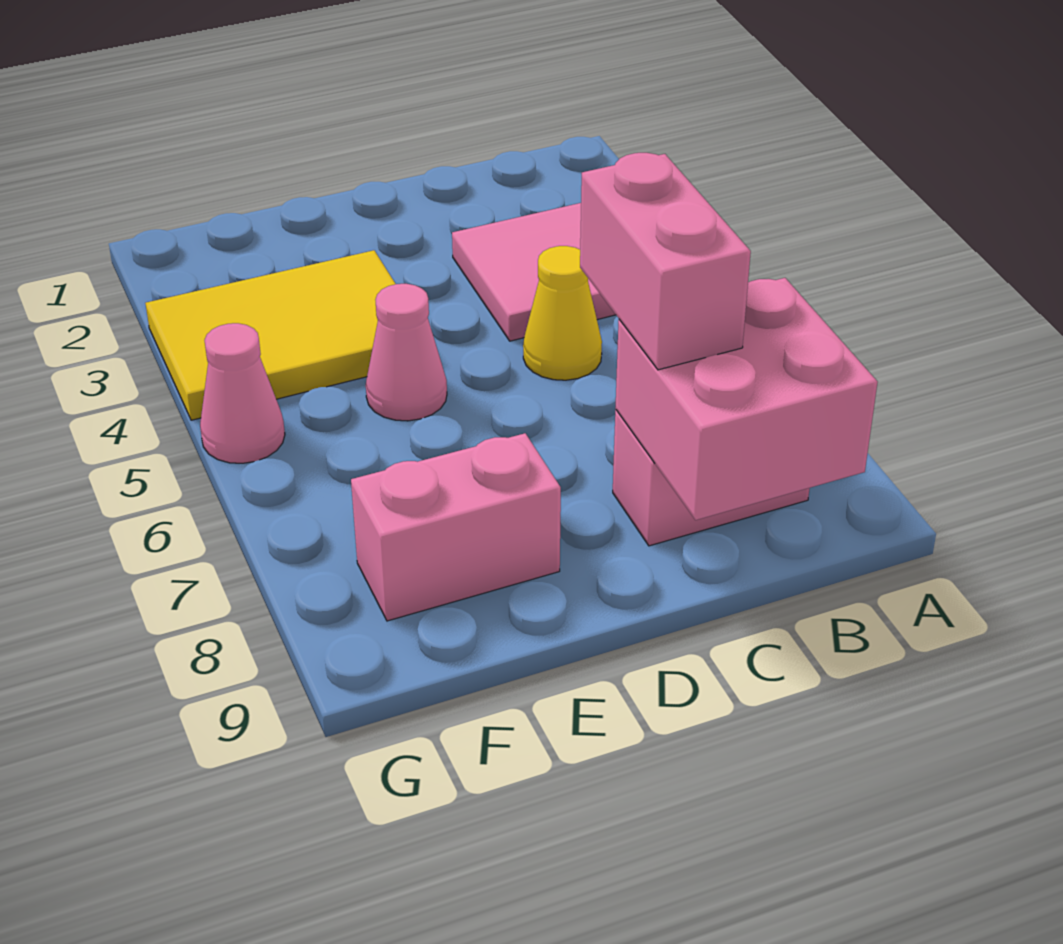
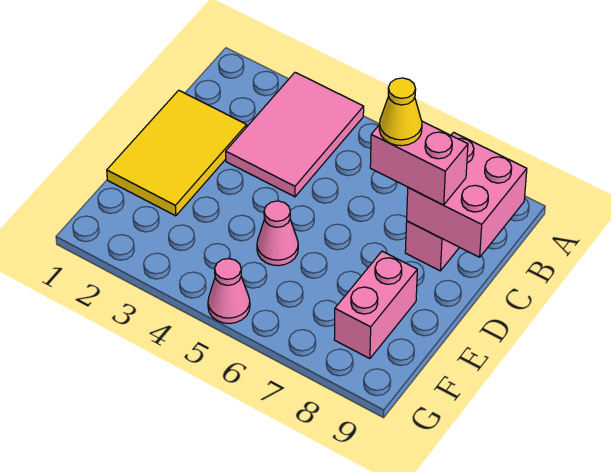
yellow cone C5 level 1 -> yellow cone C7 level 4
yellow tile E3:G4 level 1 -> yellow tile C1:E2 level 1

